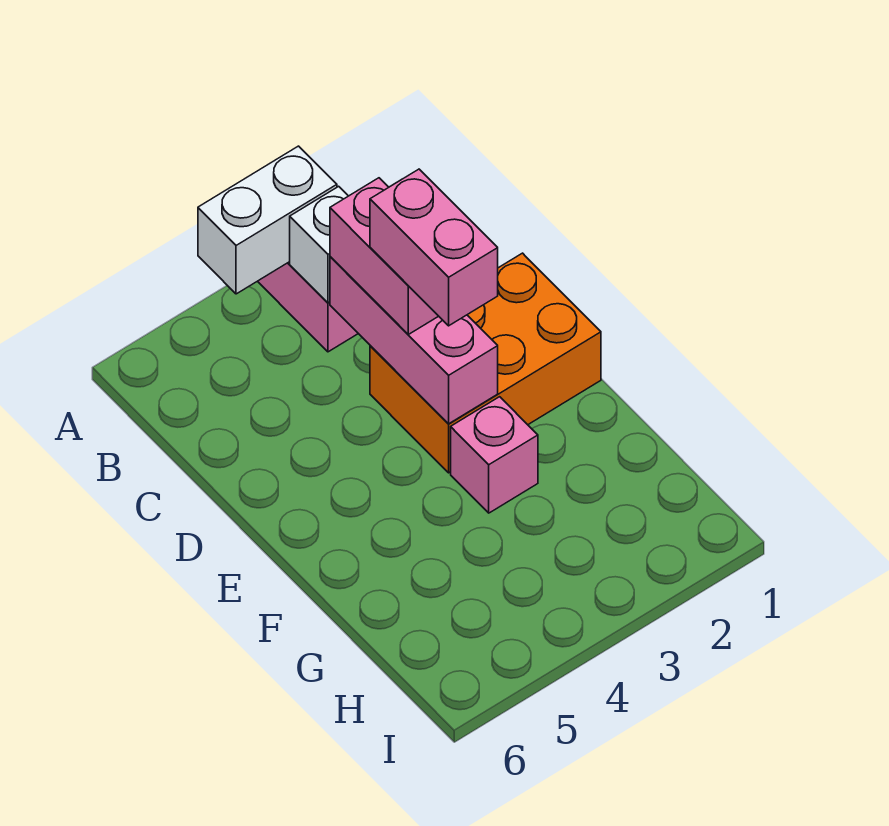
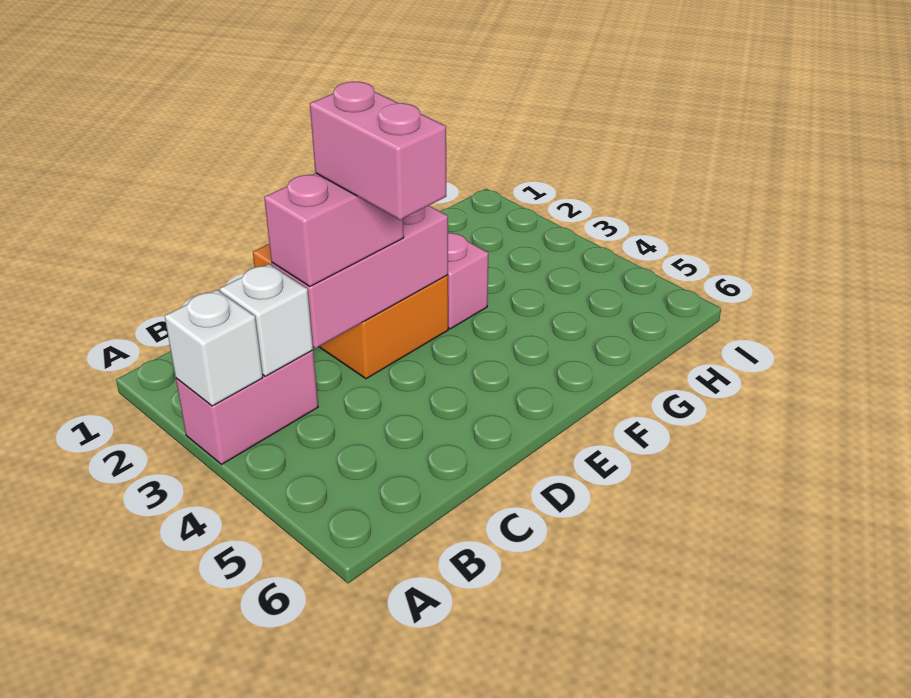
white brick A3:A4 level 2 -> white brick A3 level 2
pink brick D3:E3 level 4 -> pink brick D3:D4 level 4

